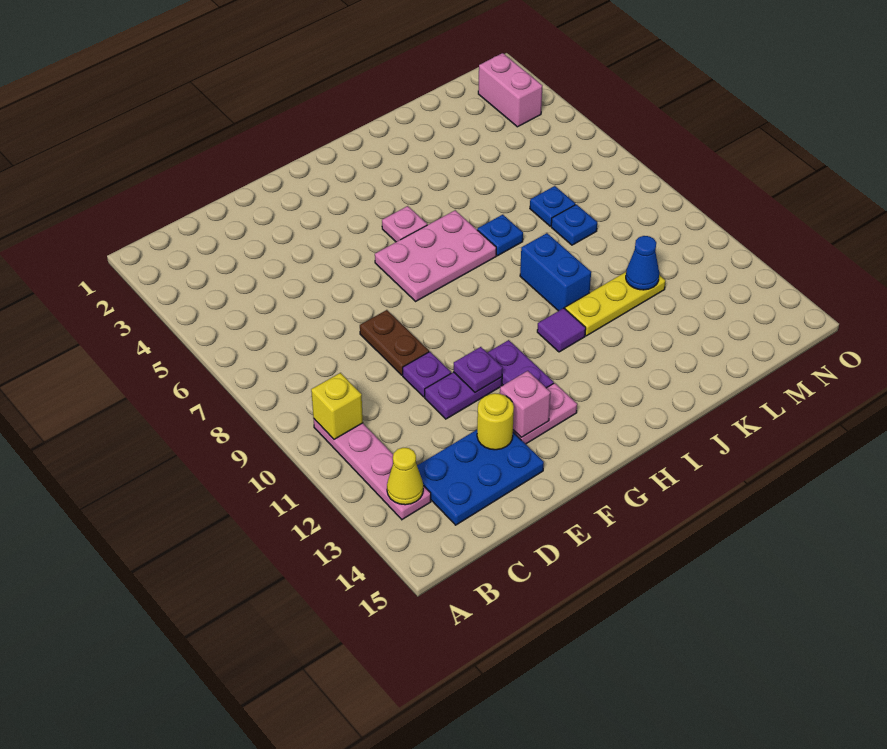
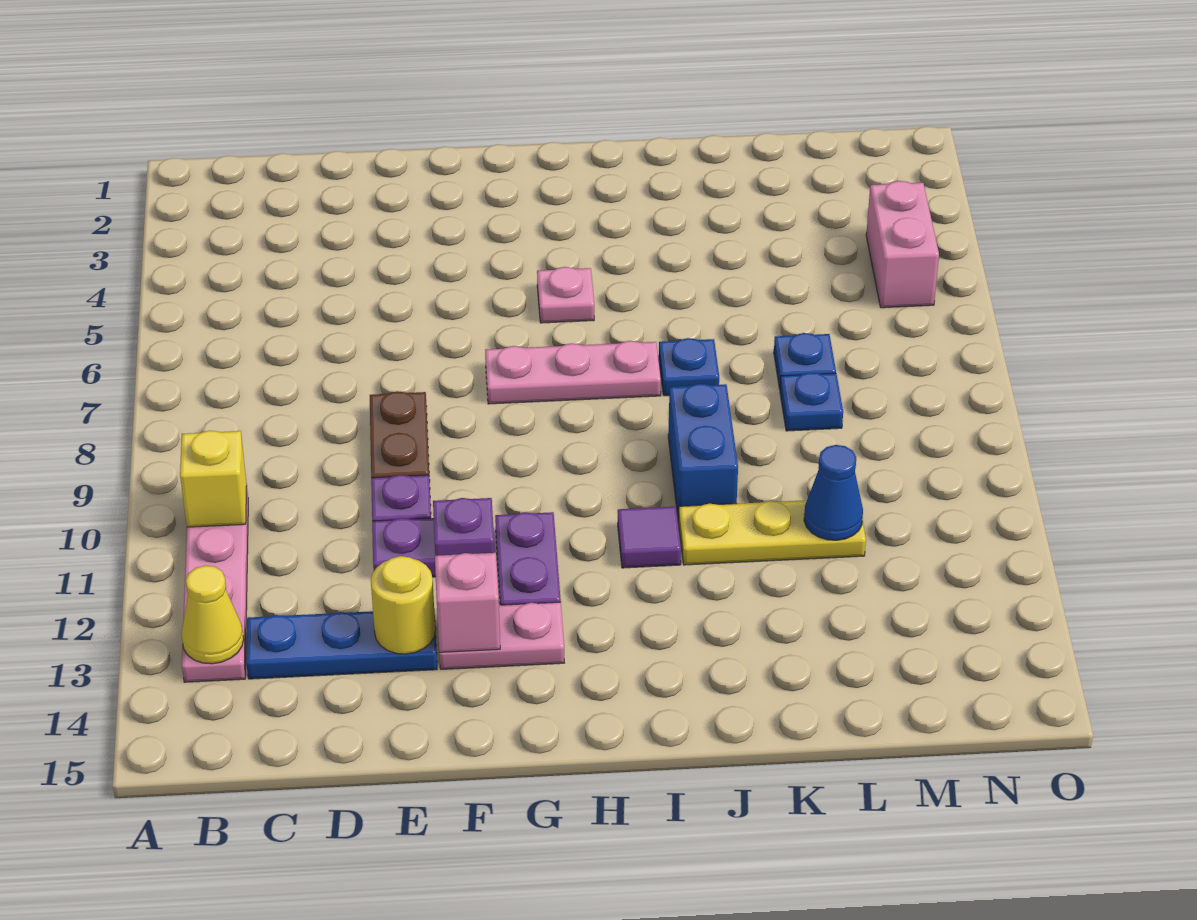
blue plate C13:E14 level 1 -> blue plate C13:E13 level 1
pink plate G6:I7 level 1 -> pink plate G7:I7 level 1
pink brick N2:N3 level 1 -> pink brick N4:N5 level 1

